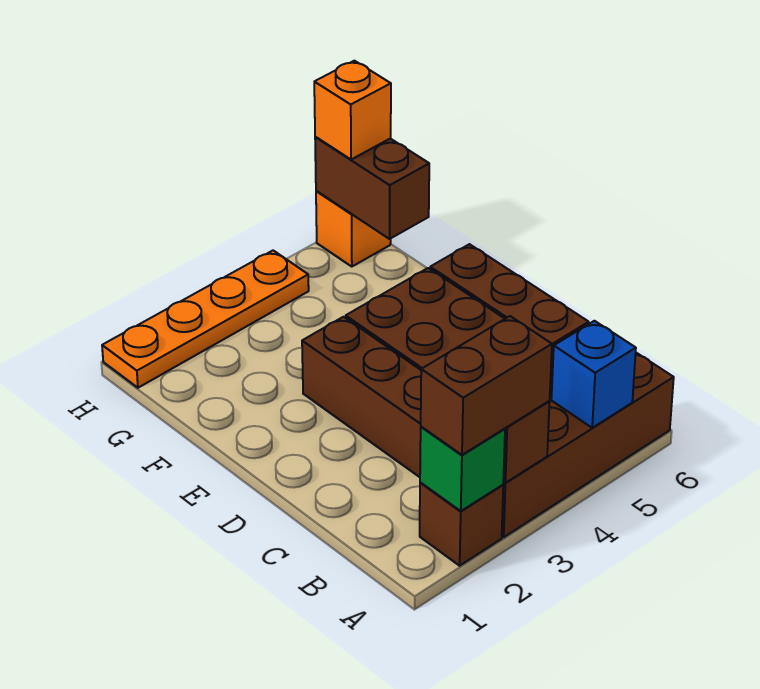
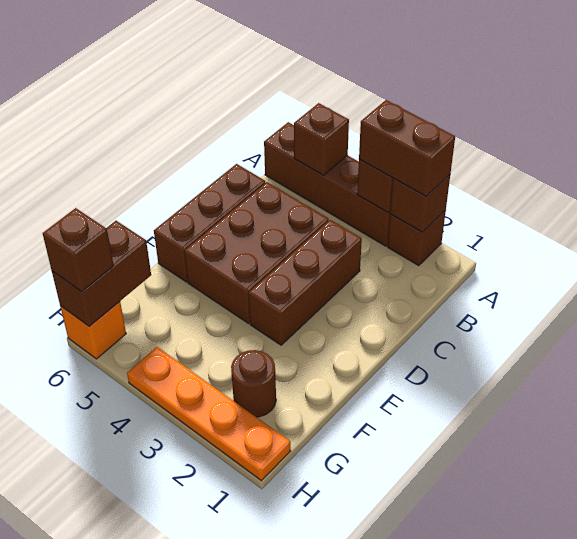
green brick A2 level 2 -> brown brick A2 level 2
blue brick A5 level 2 -> brown brick A5 level 2
none -> brown round brick G2 level 1
orange brick H6 level 3 -> brown brick H6 level 3

